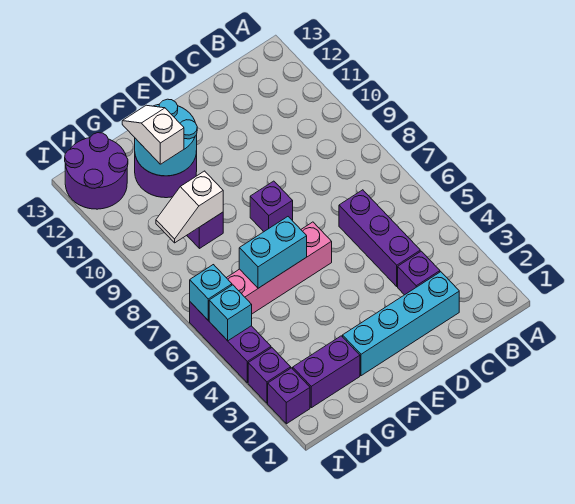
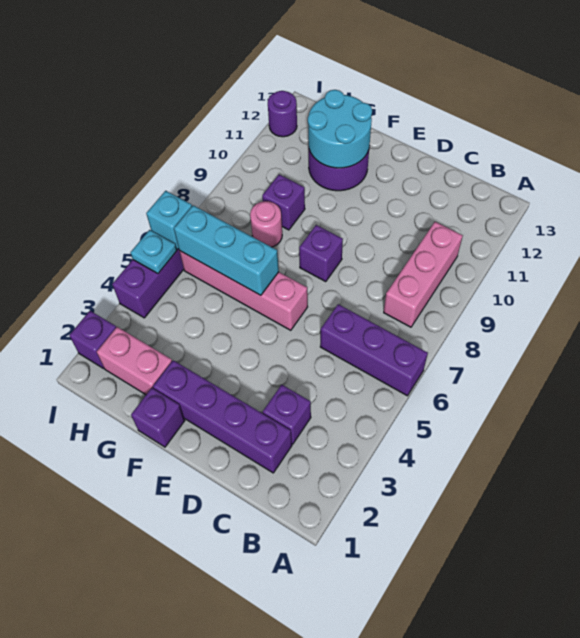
none -> pink brick B8:B10 level 1
cyan brick C2:F2 level 1 -> purple brick C2:F2 level 1
purple brick C4:C6 level 1 -> purple brick A6:C6 level 1
cyan brick F6:G6 level 2 -> cyan brick F6:H6 level 2
purple brick G2:H2 level 1 -> pink brick G2:H2 level 1
none -> pink round brick G8 level 1
white slope G9:H9 level 2 top G -> none
white slope G11:G12 level 3 top 11 -> none
purple round brick H12:I13 level 1 -> purple round brick I12 level 1
purple brick I3 level 1 -> purple brick F1 level 1
cyan brick I5 level 2 -> cyan plate I5 level 2

